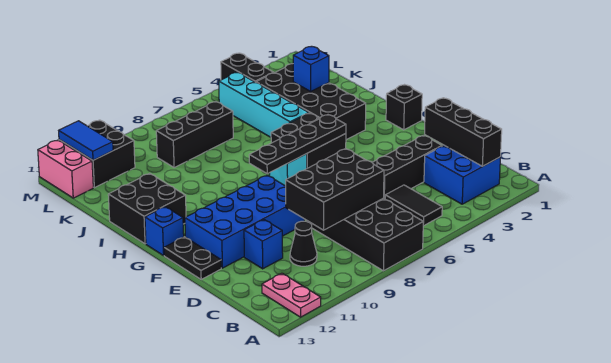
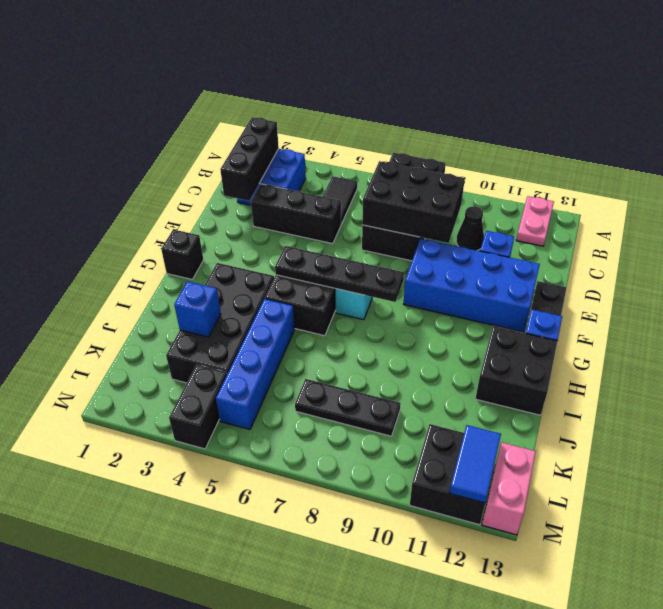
cyan brick I5:L5 level 1 -> blue brick I5:L5 level 1
black brick K7:K9 level 1 -> black plate K7:K9 level 1

